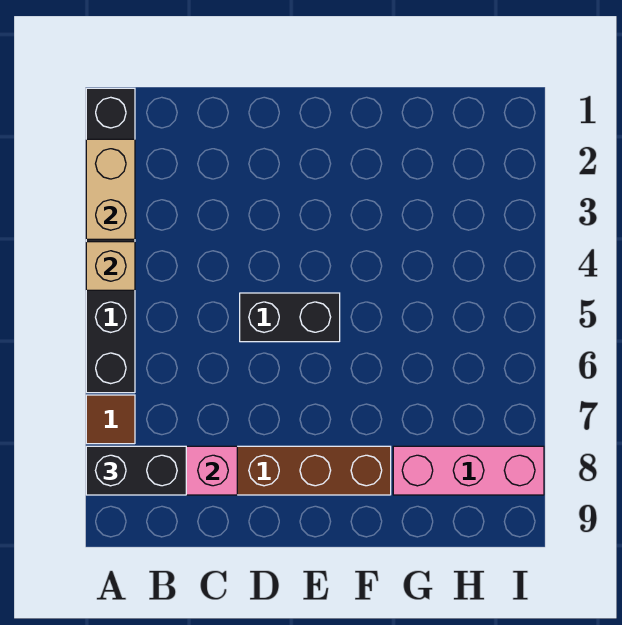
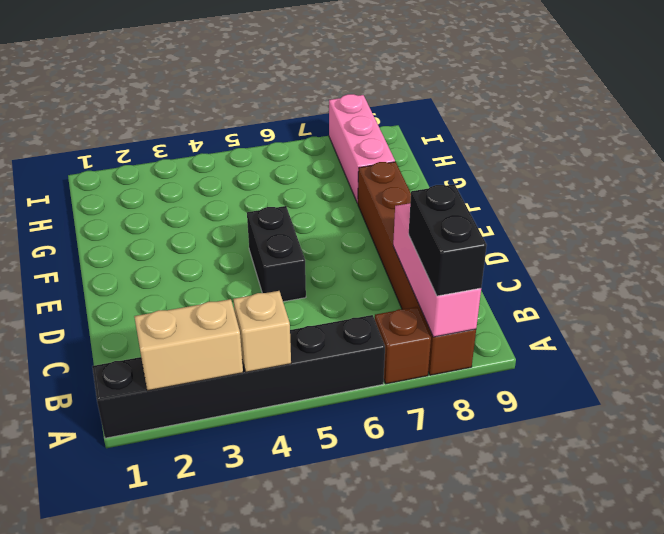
brown tile A7 level 1 -> brown brick A7 level 1

